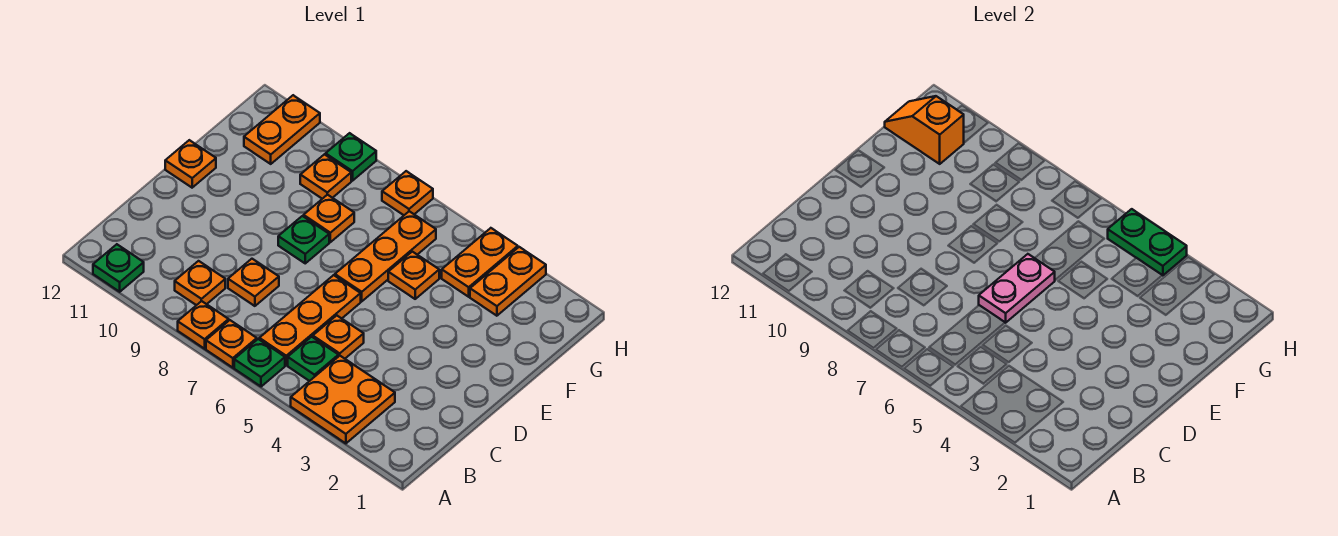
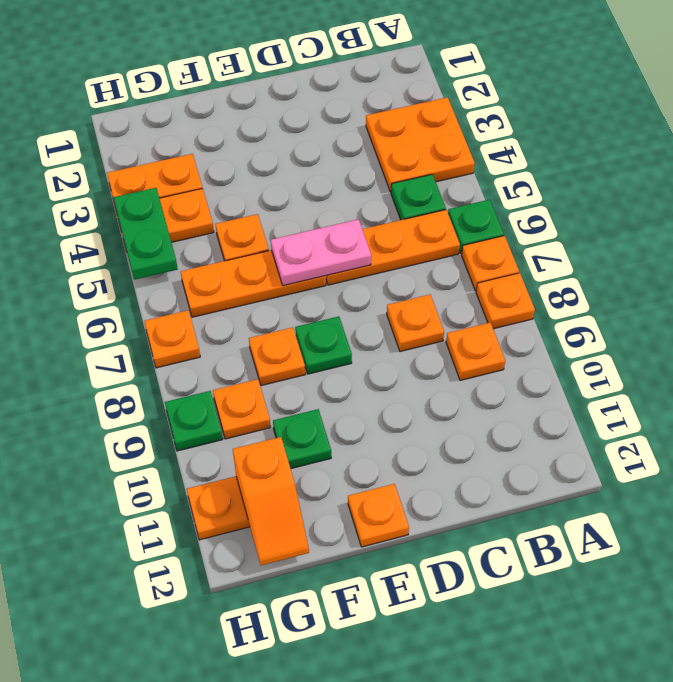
green plate A11 level 1 -> green plate F10 level 1
orange plate C5 level 1 -> none

